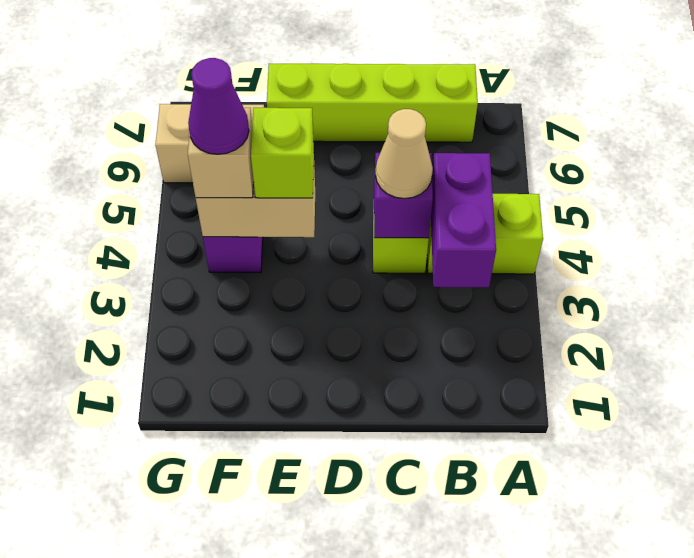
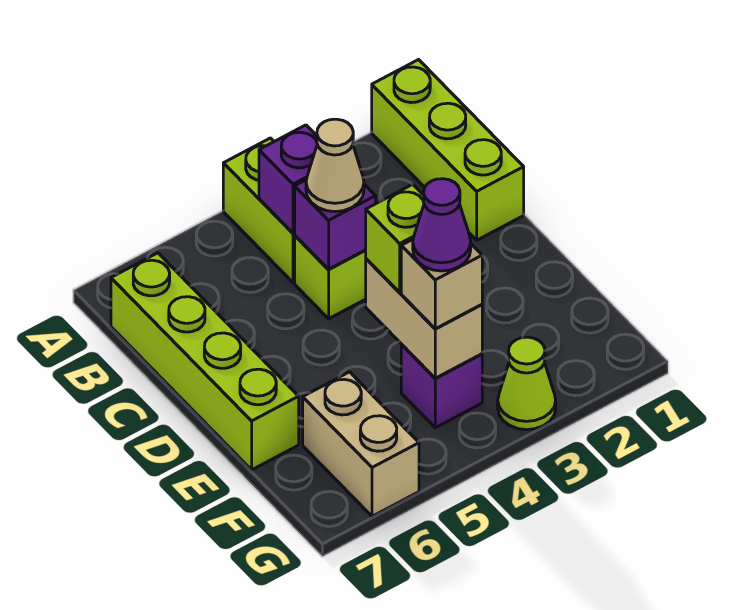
none -> lime brick A1:C1 level 1
purple brick B3:B4 level 2 -> purple brick B4 level 2
none -> lime cone G3 level 1

